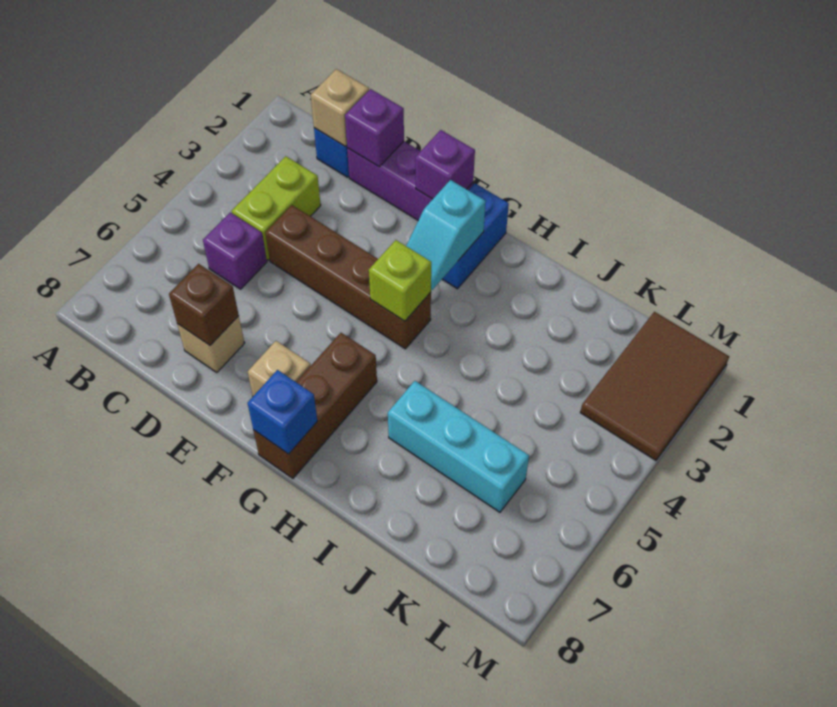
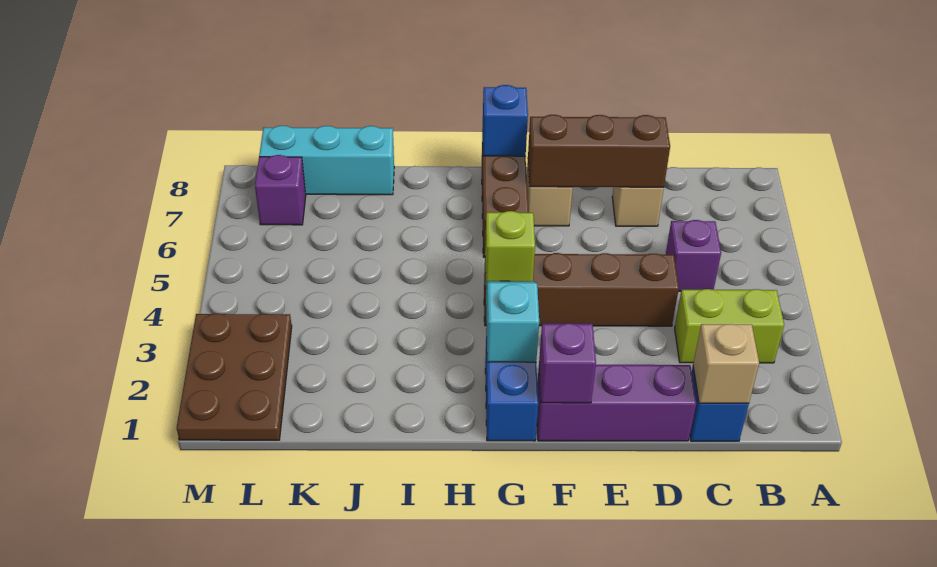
lime brick C3:C4 level 1 -> lime brick B3:C3 level 1
purple brick D1 level 2 -> purple brick L7 level 1
brown brick D7 level 2 -> brown brick D7:F7 level 2
cyan brick I6:K6 level 1 -> cyan brick J8:L8 level 1
brown tile L1:M3 level 1 -> brown plate L1:M3 level 1

